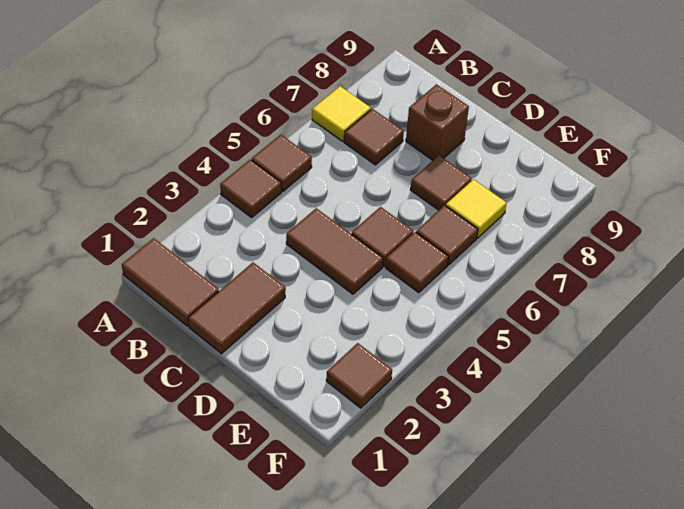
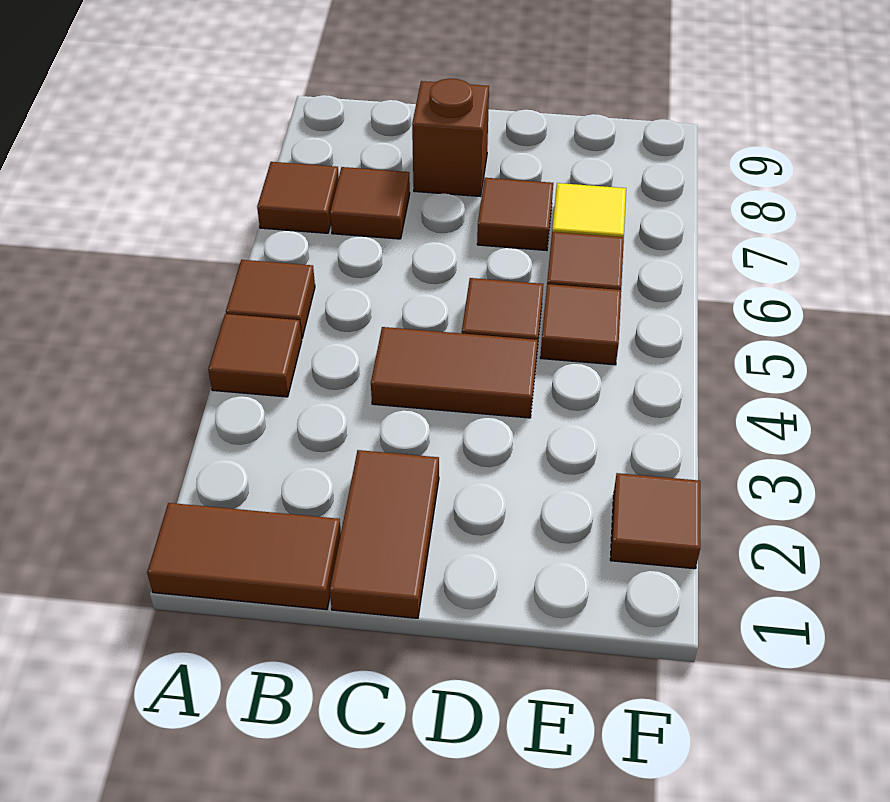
yellow tile A7 level 1 -> brown tile A7 level 1

